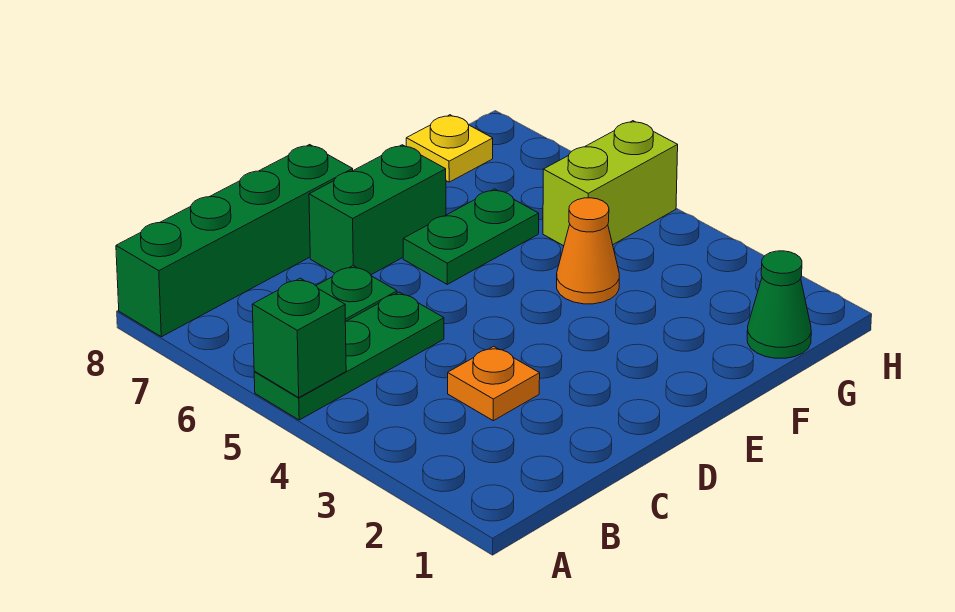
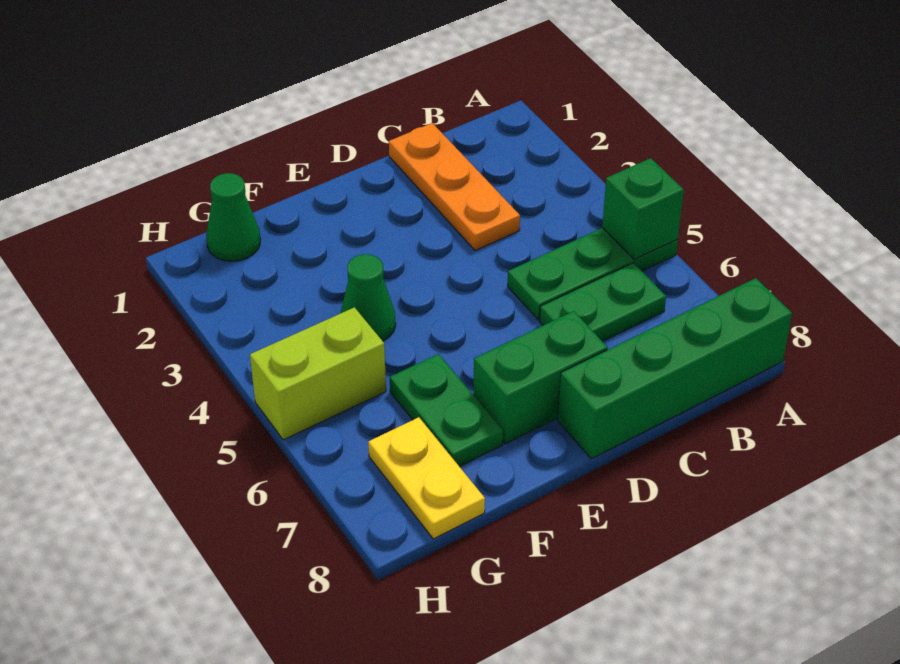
orange plate C3 level 1 -> orange plate C1:C3 level 1
green plate E6:F6 level 1 -> green plate F6:F7 level 1
orange cone F4 level 1 -> green cone F4 level 1
yellow plate G8 level 1 -> yellow plate G7:G8 level 1

